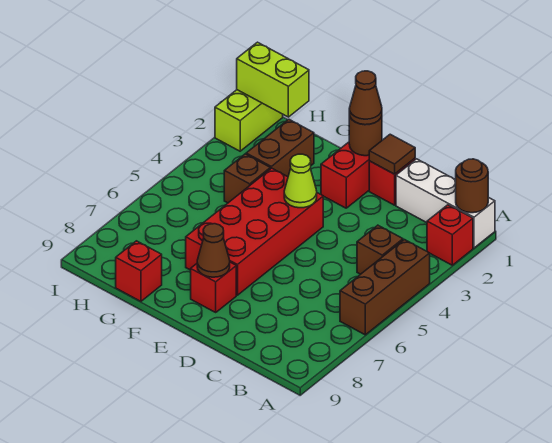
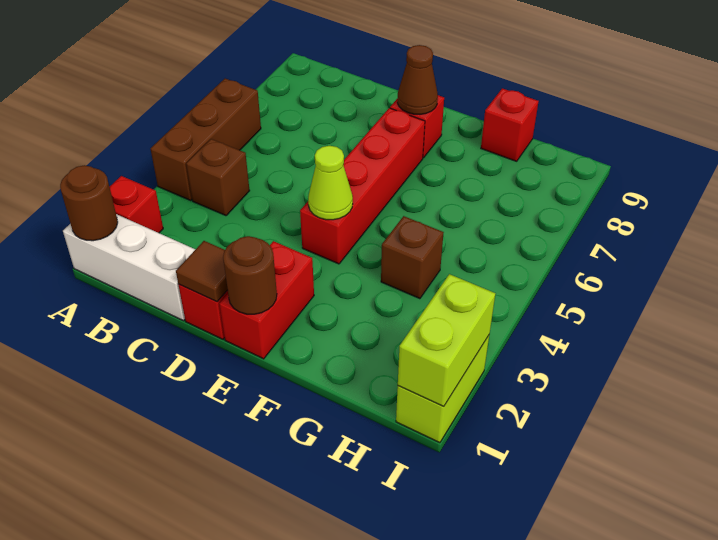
brown cone E1 level 3 -> none
red brick E4:F7 level 1 -> red brick E4:E7 level 1
brown brick G2:G3 level 1 -> none
lime brick H1:I1 level 2 -> lime brick I1:I2 level 2

